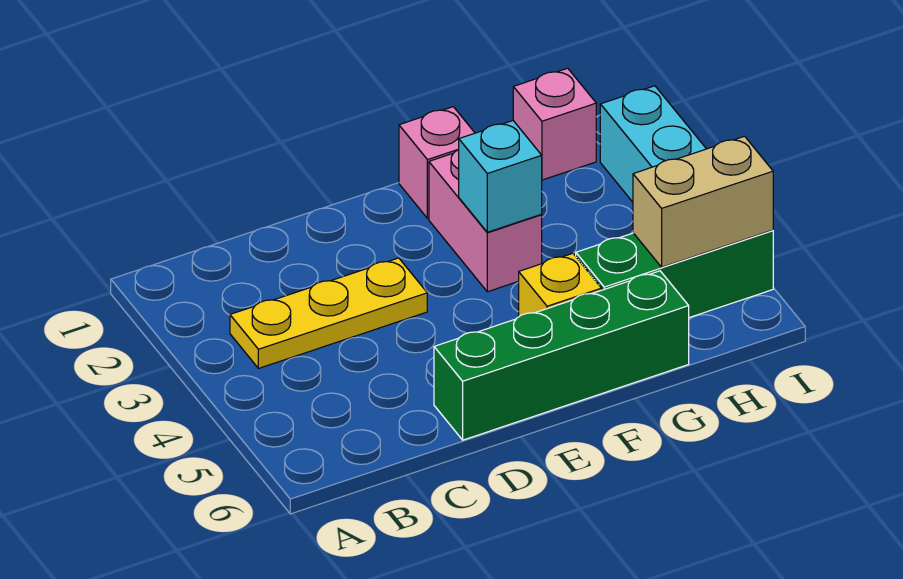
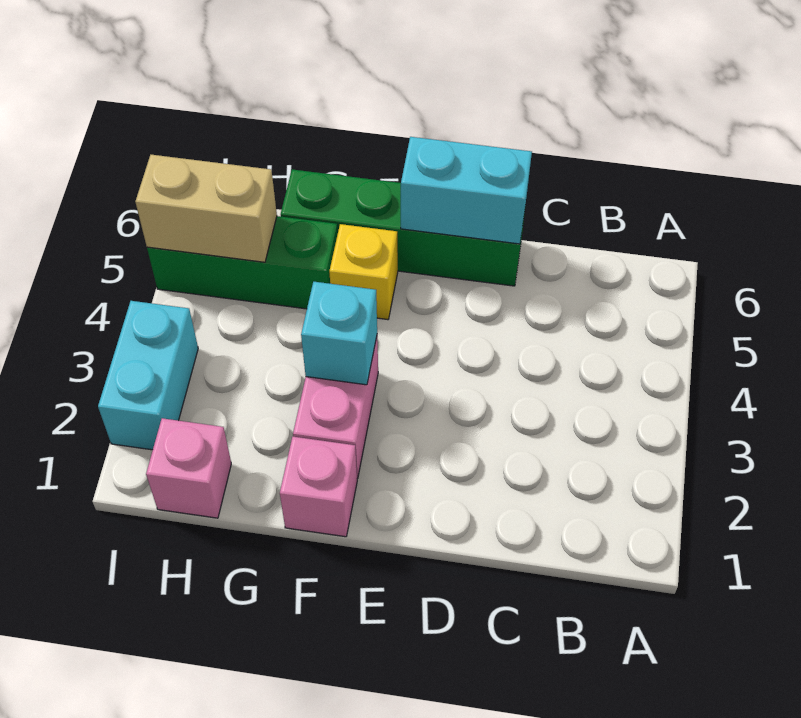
yellow plate B3:D3 level 1 -> none
none -> cyan brick D6:E6 level 2

